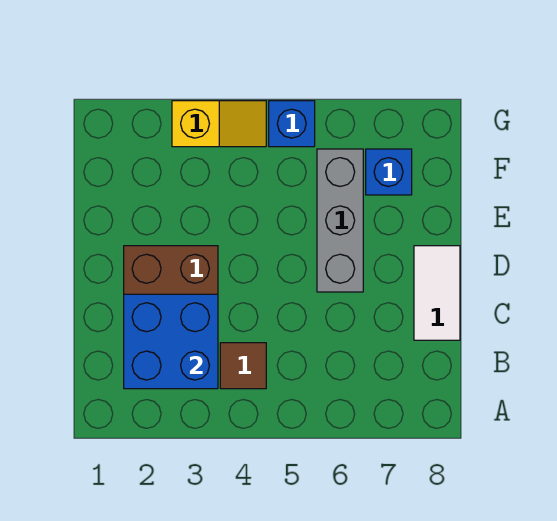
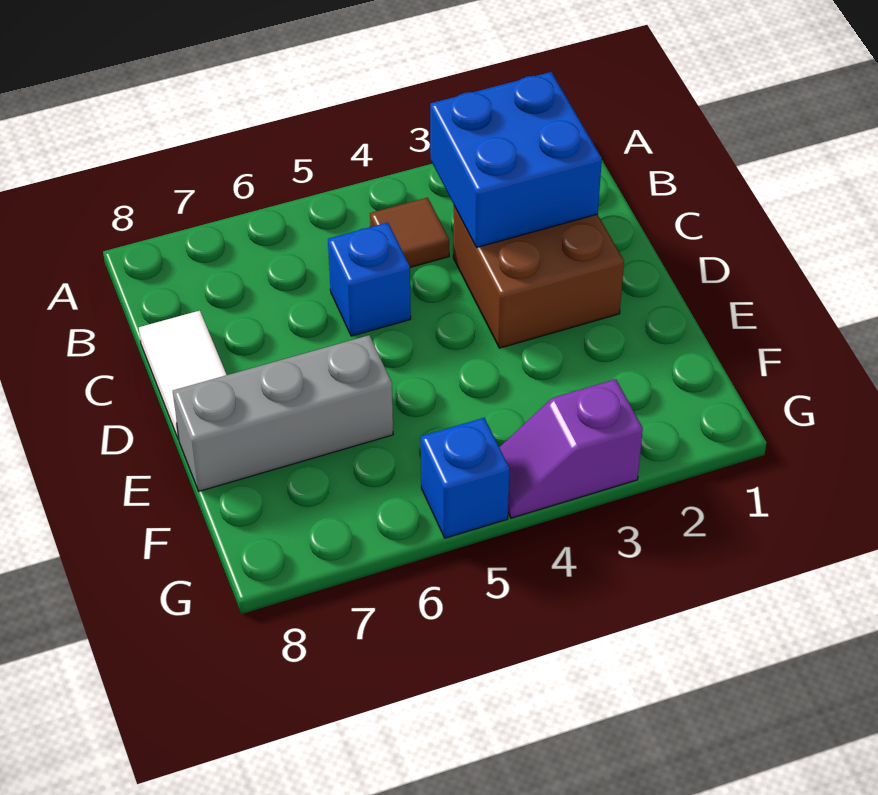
grey brick D6:F6 level 1 -> grey brick E6:E8 level 1
blue brick F7 level 1 -> blue brick C5 level 1
yellow slope G3:G4 level 1 top 3 -> purple slope G3:G4 level 1 top 3

